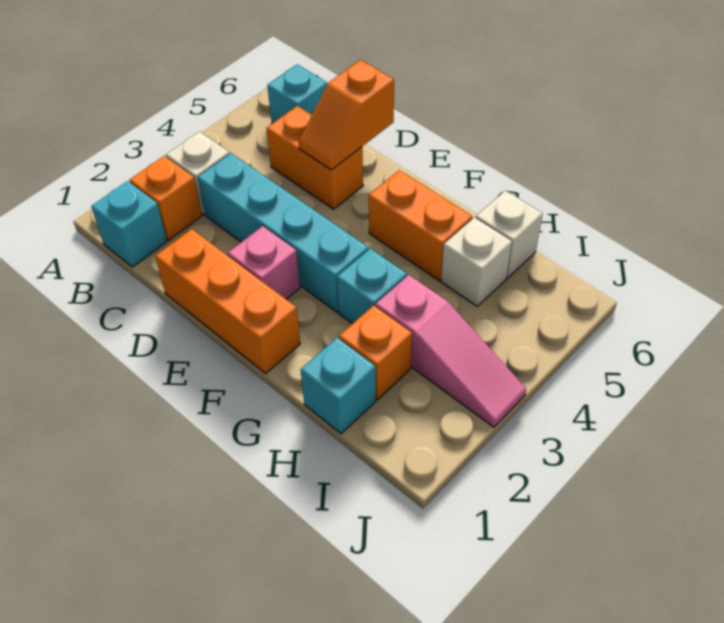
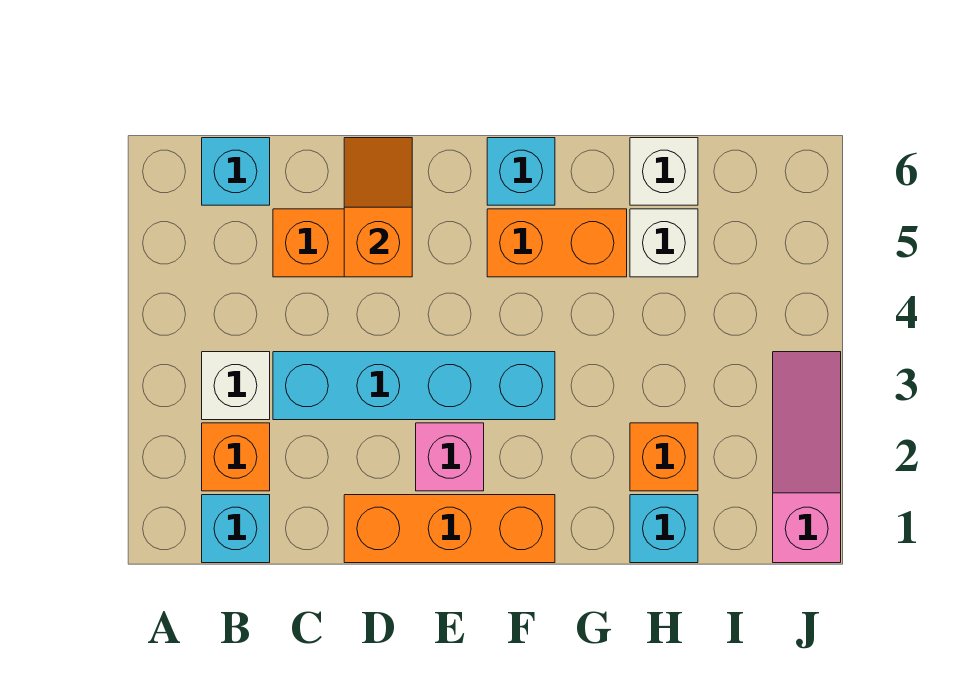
orange slope D5:D6 level 2 top 6 -> orange slope D5:D6 level 2 top 5
cyan brick G3 level 1 -> cyan brick F6 level 1
pink slope H3:J3 level 1 top H -> pink slope J1:J3 level 1 top 1

